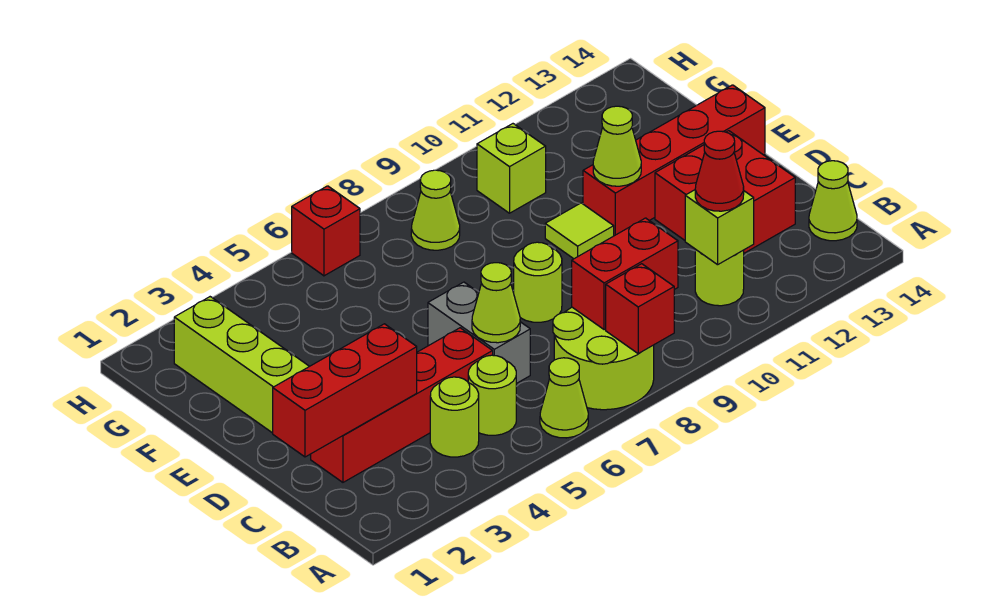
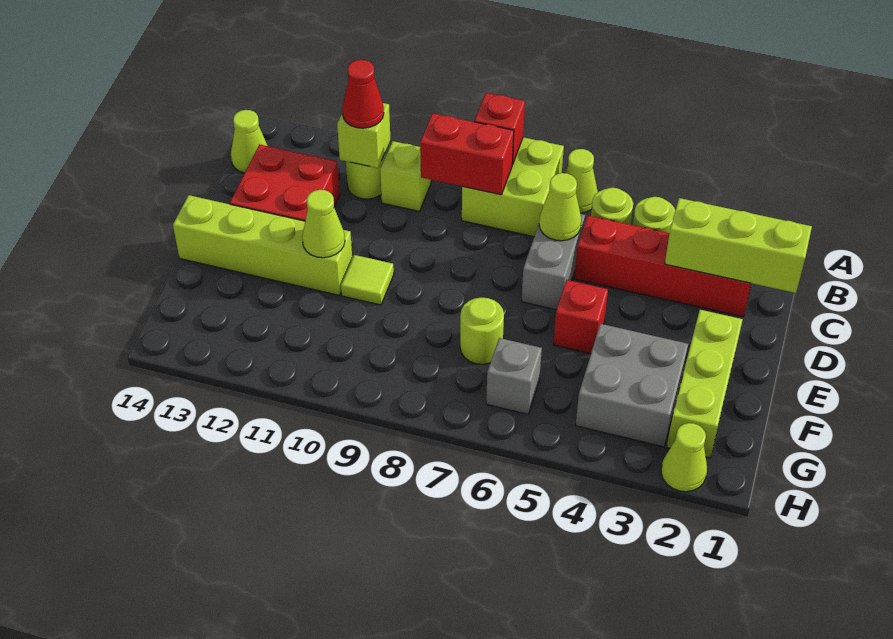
lime round brick A7:B8 level 1 -> lime brick A7:B8 level 1
red brick C1:C3 level 2 -> lime brick C1:C3 level 2
lime round brick D8 level 1 -> lime round brick F7 level 1
red brick E11:E14 level 1 -> lime brick E11:E14 level 1
none -> grey brick F3:G4 level 1
none -> grey brick G6 level 1
lime cone G8 level 1 -> lime cone H2 level 1
lime brick G10 level 1 -> lime brick B10 level 1
red brick H6 level 1 -> red brick E5 level 1

